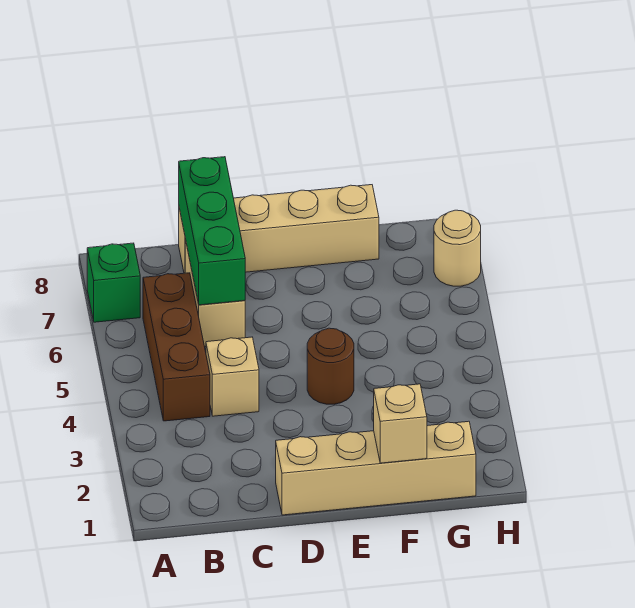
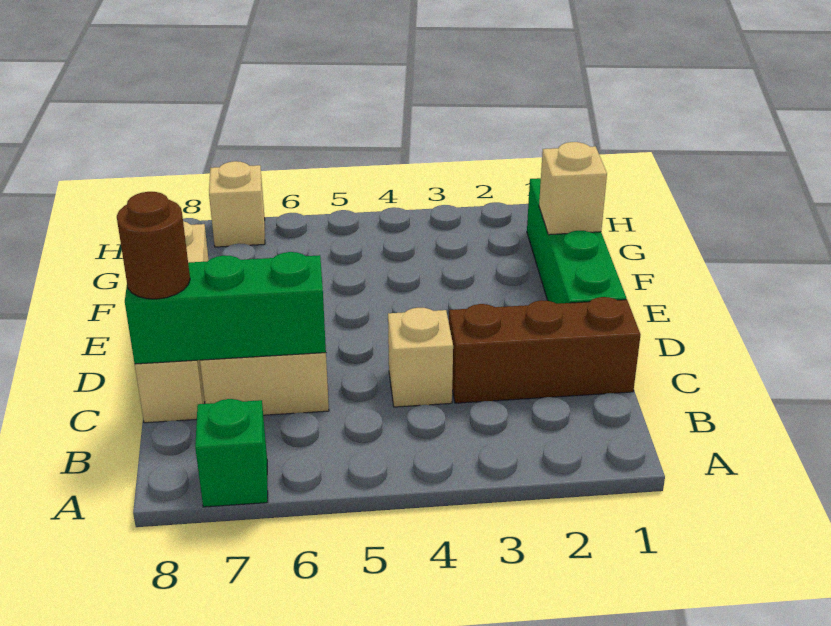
brown brick B4:B6 level 1 -> brown brick C1:C3 level 1
tan brick D1:G1 level 1 -> green brick D1:G1 level 1
brown round brick E4 level 1 -> brown round brick C8 level 3
tan round brick H7 level 1 -> tan brick H7 level 1

